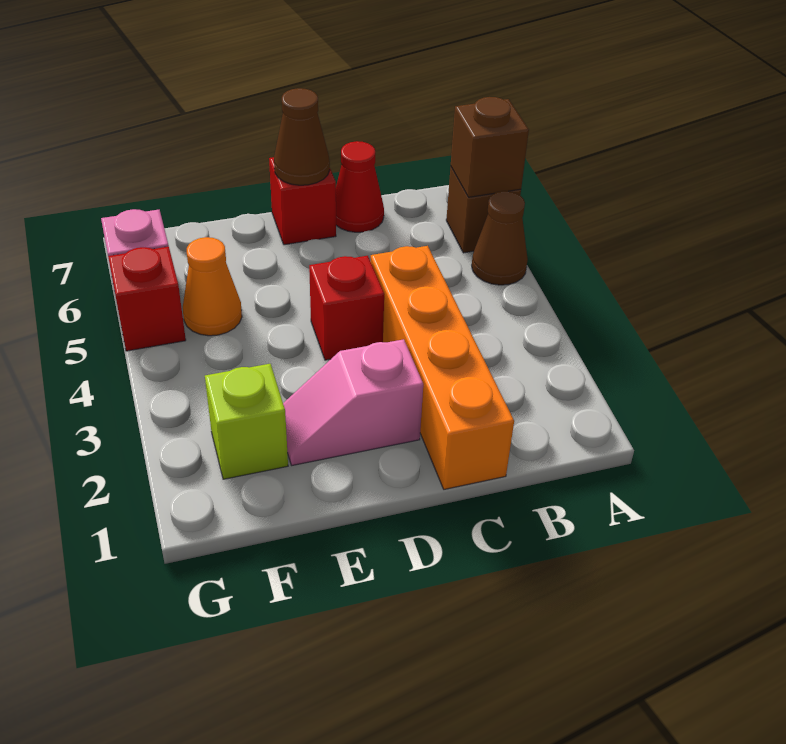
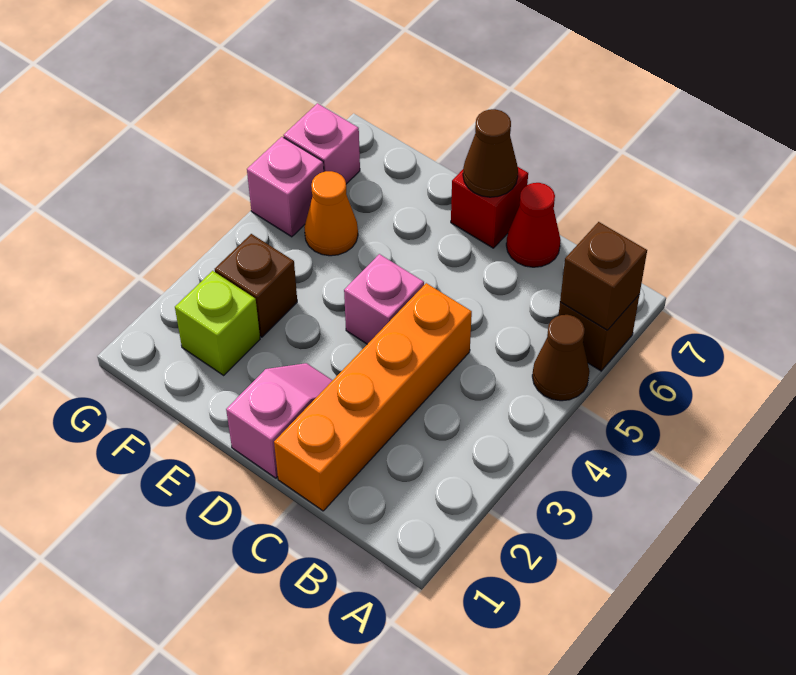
pink slope D2:E2 level 1 top D -> pink slope D1:D2 level 1 top 1
red brick D4 level 1 -> pink brick D4 level 1
none -> brown brick F3 level 1
red brick G5 level 1 -> pink brick G5 level 1

